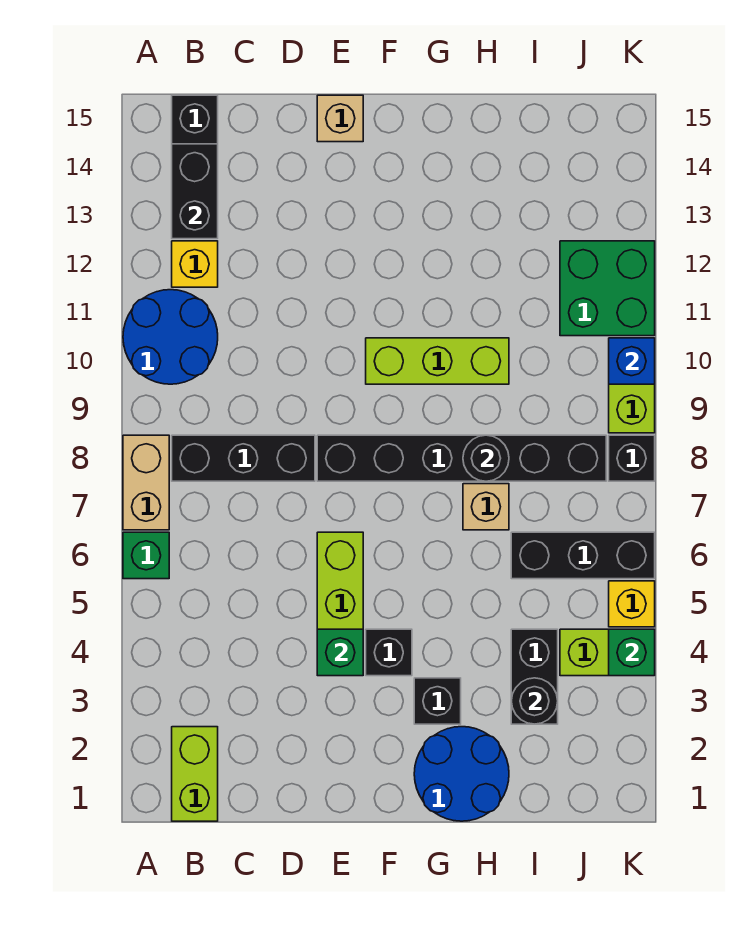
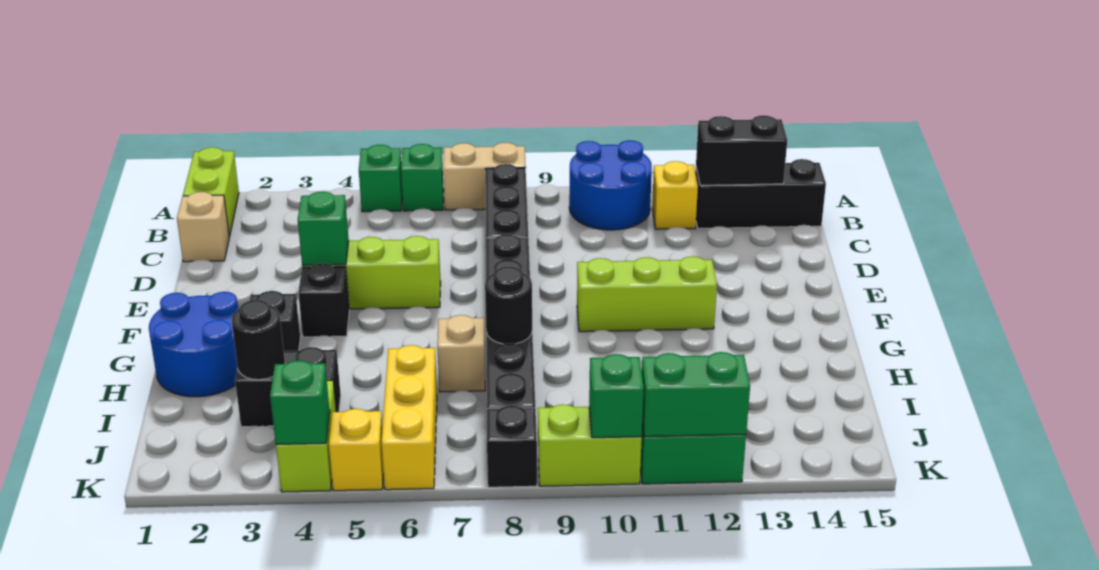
none -> green brick A5 level 1
lime brick B1:B2 level 1 -> lime brick A1:B1 level 1
tan brick E15 level 1 -> tan brick C1 level 1
lime brick F10:H10 level 1 -> lime brick F10:F12 level 1
black brick I6:K6 level 1 -> yellow brick I6:K6 level 1
blue brick K10 level 2 -> green brick K10 level 2
none -> green brick K11:K12 level 2

